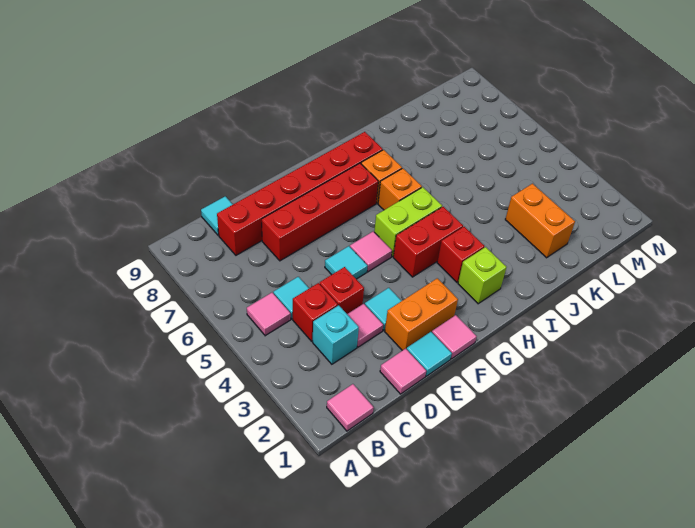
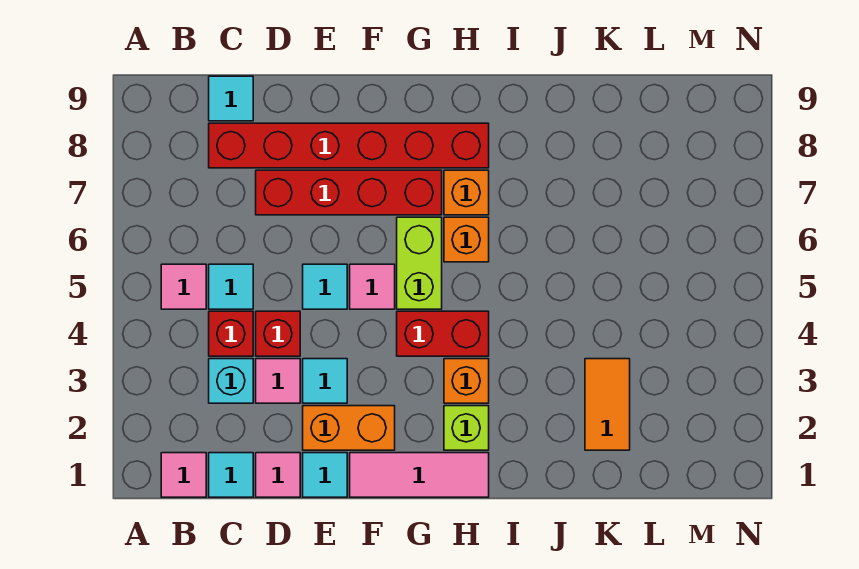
none -> cyan tile C1 level 1
pink tile F1 level 1 -> pink tile F1:H1 level 1
lime brick G5:H5 level 1 -> lime brick G5:G6 level 1
red brick H3 level 1 -> orange brick H3 level 1
orange brick K2:K3 level 1 -> orange tile K2:K3 level 1

